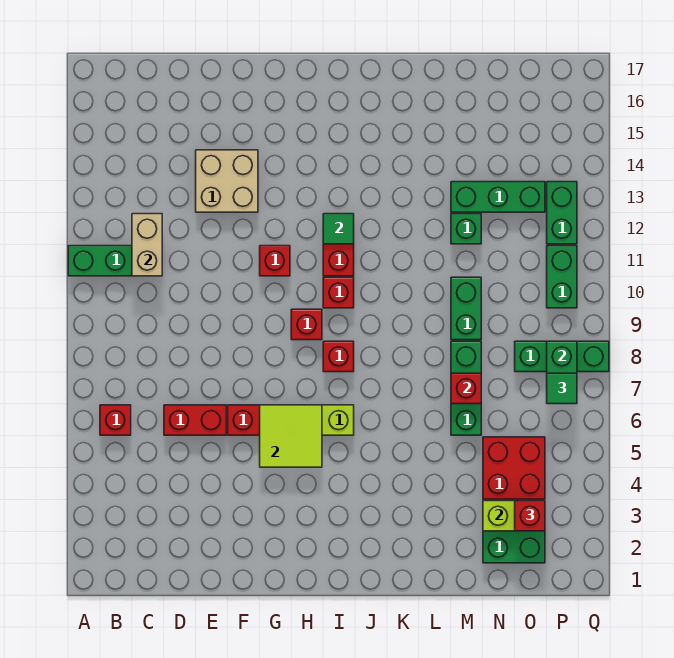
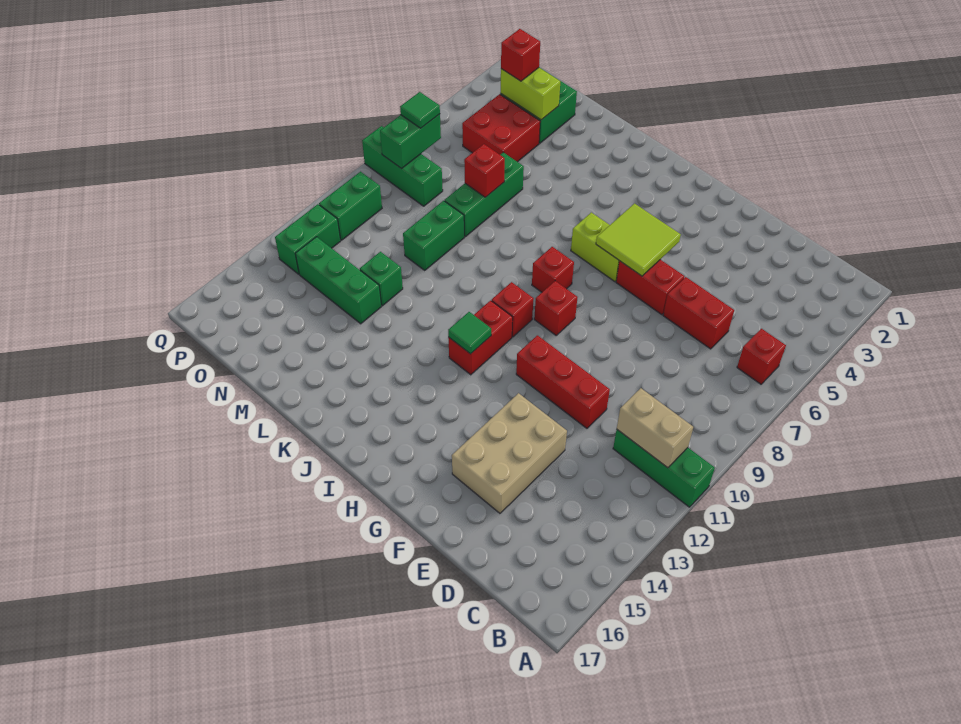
tan brick C11:C12 level 2 -> tan brick B11:C11 level 2
tan brick E13:F14 level 1 -> tan brick E13:F15 level 1
red brick G11 level 1 -> red brick E11:G11 level 1

